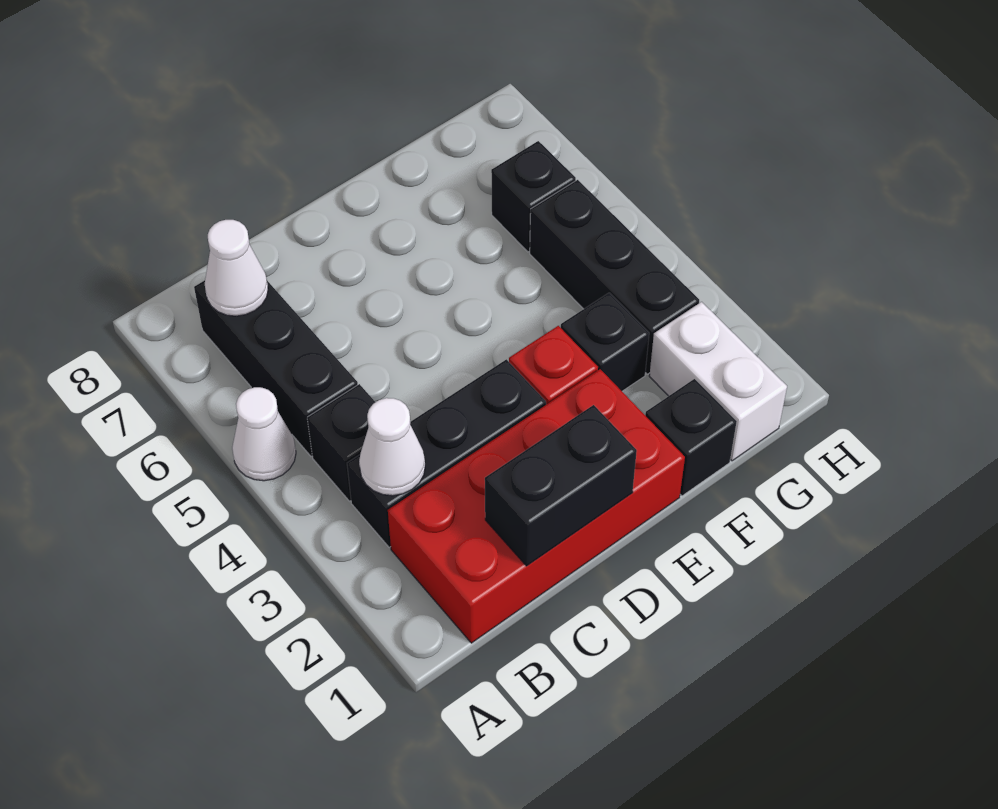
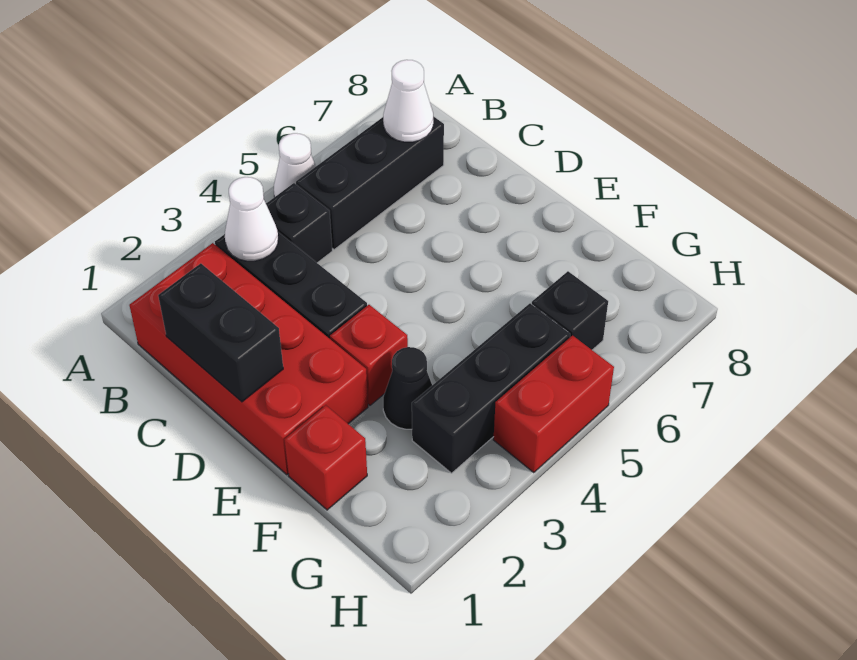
black brick F1 level 1 -> red brick F1 level 1
black brick F3 level 1 -> black cone F3 level 1
white brick G1:G2 level 1 -> none
none -> red brick H4:H5 level 1

